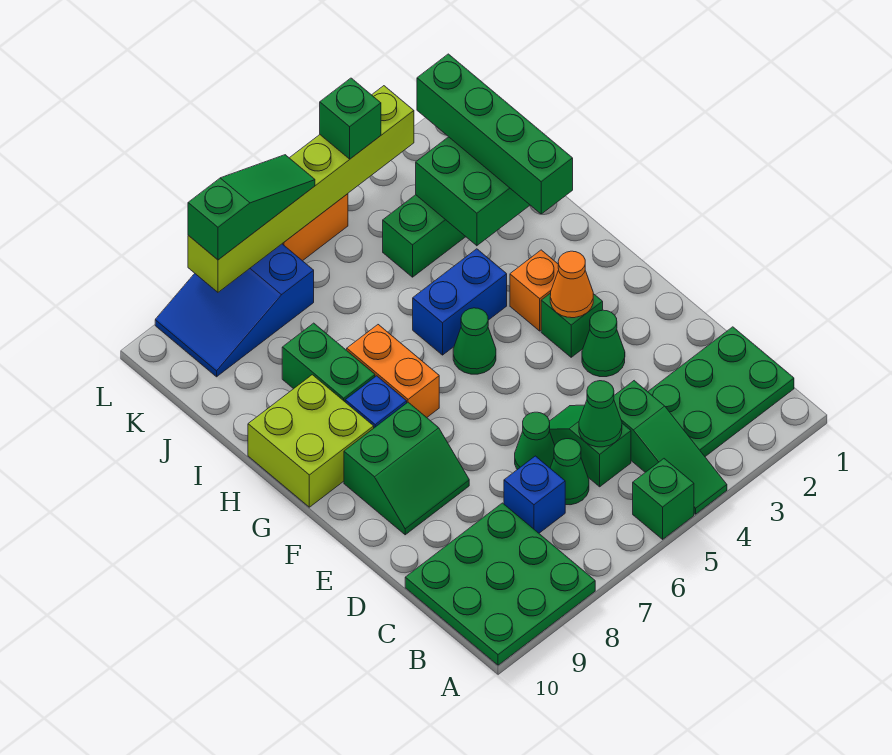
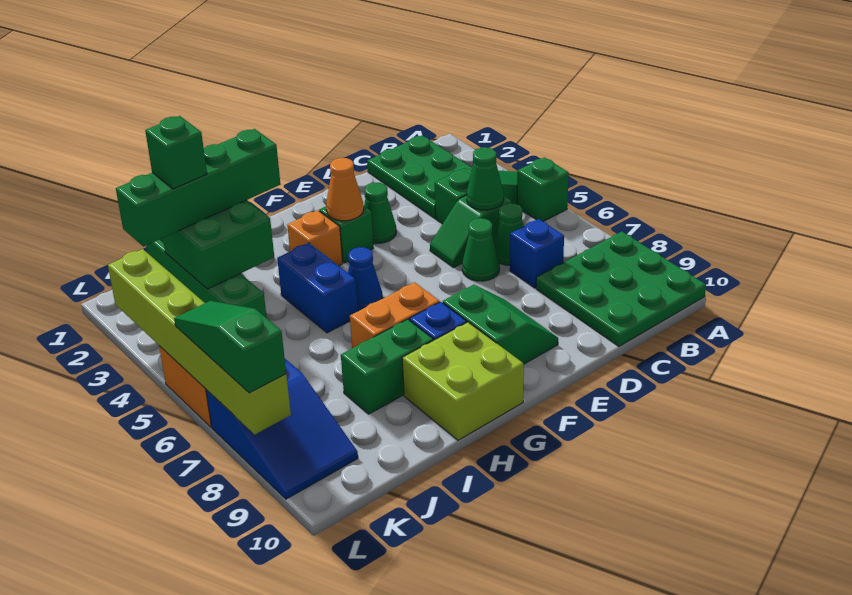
green cone G5 level 1 -> blue cone G5 level 1
green brick L4 level 3 -> green brick J2 level 4

